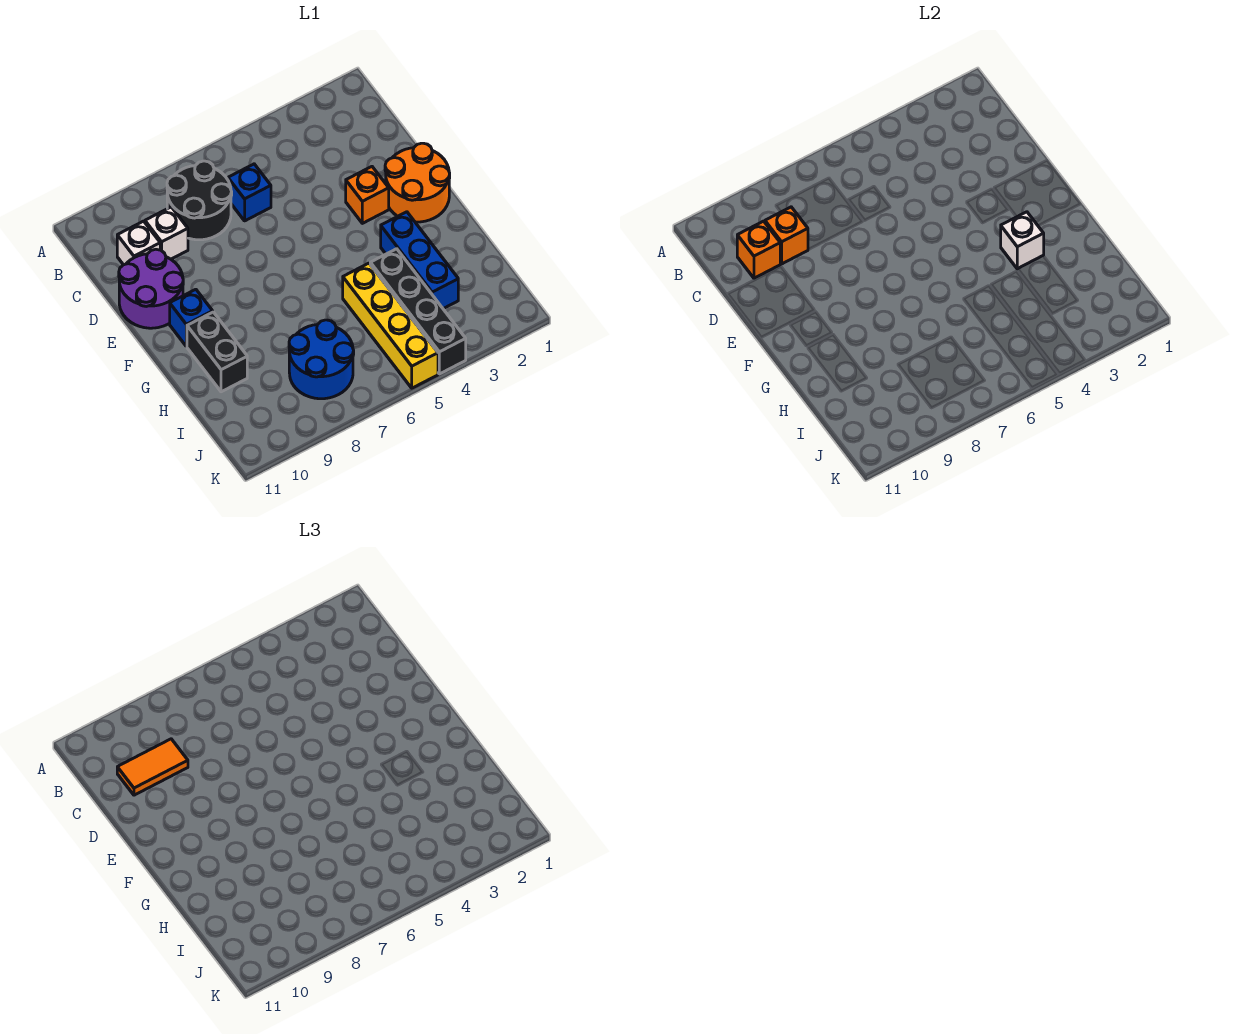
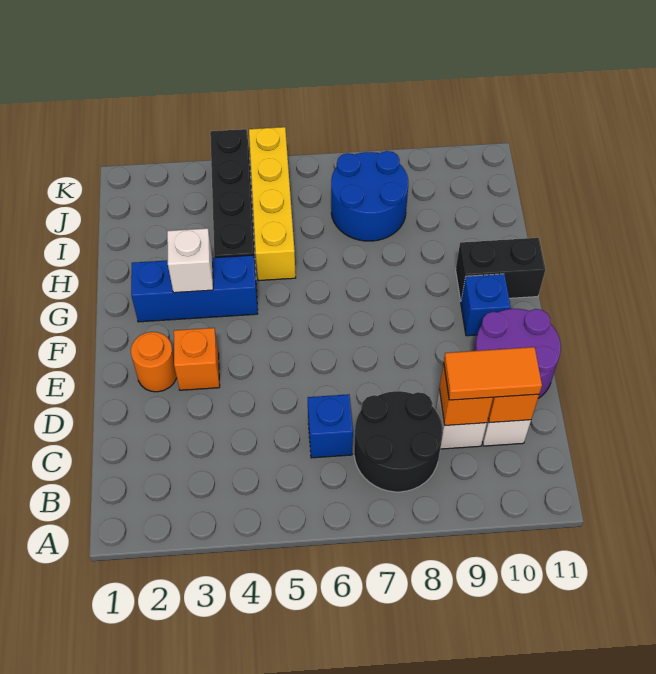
orange round brick E1:F2 level 1 -> orange round brick E2 level 1
blue brick G3:I3 level 1 -> blue brick G2:G4 level 1
black brick G10:H10 level 1 -> black brick G10:G11 level 1

